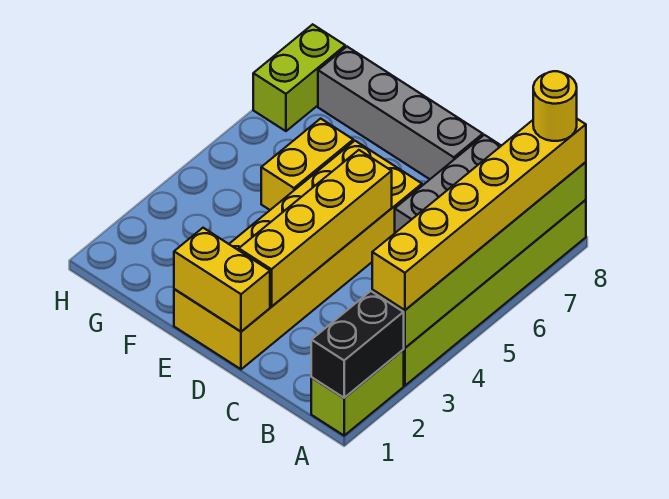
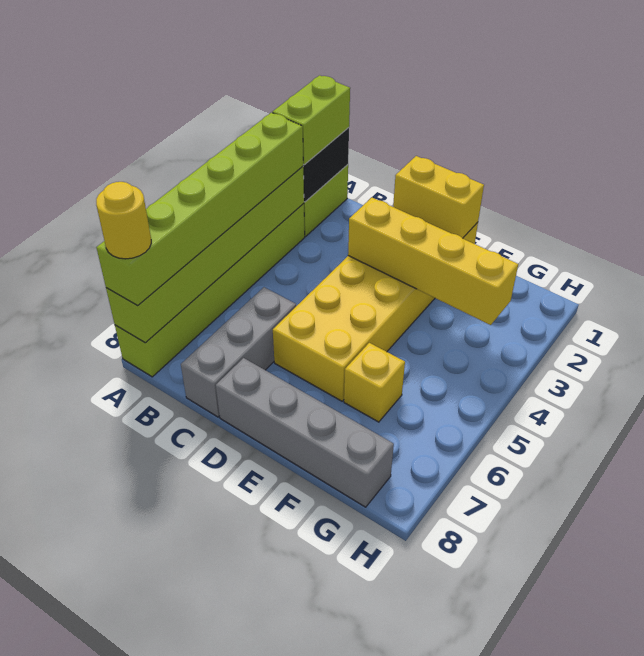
yellow brick A3:A8 level 3 -> lime brick A3:A8 level 3
yellow brick D2:D5 level 2 -> yellow brick D3:G3 level 2
yellow brick F5:F6 level 1 -> yellow brick F6 level 1
lime brick H7:H8 level 1 -> lime brick A1:A2 level 3

